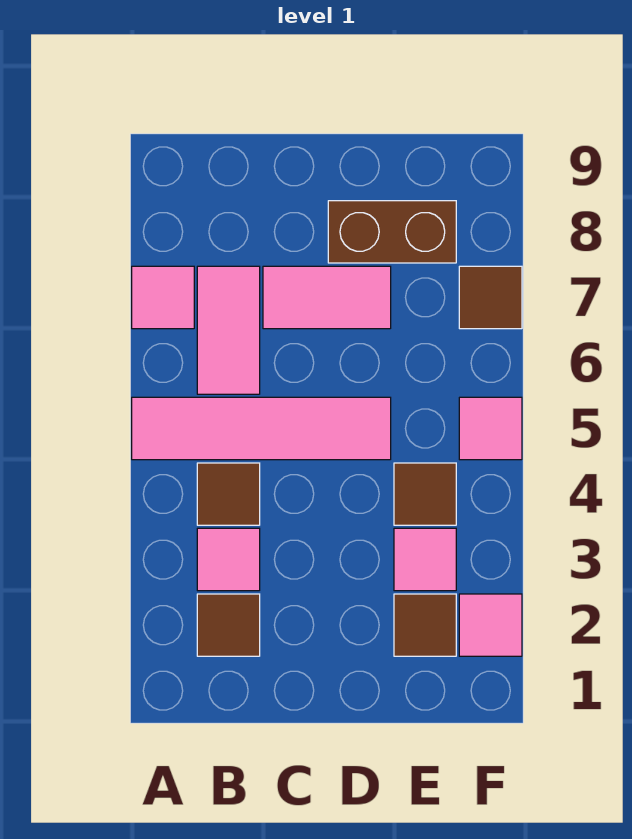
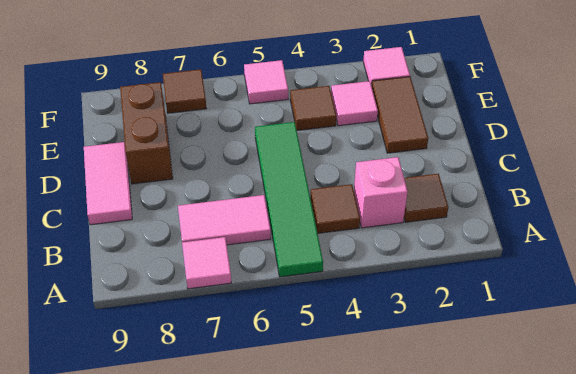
pink tile A5:D5 level 1 -> green tile A5:D5 level 1
pink tile B3 level 1 -> pink brick B3 level 1
pink tile C7:D7 level 1 -> pink tile C9:D9 level 1
brown tile E2 level 1 -> brown tile D2:E2 level 1

